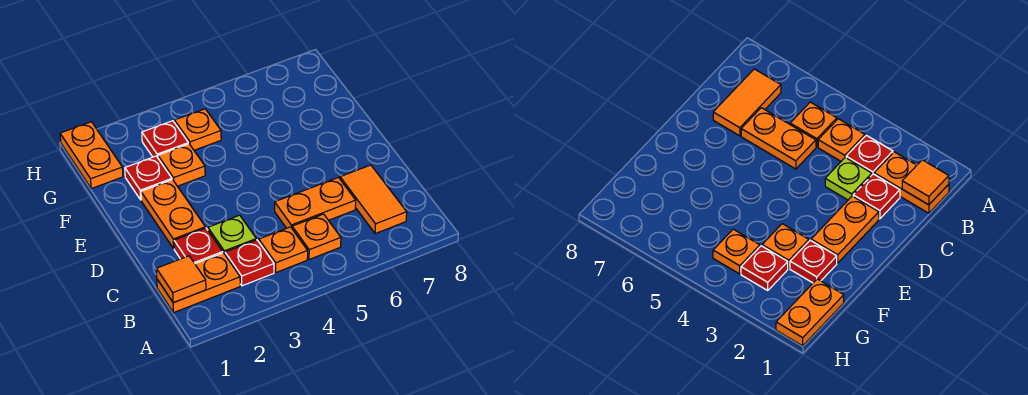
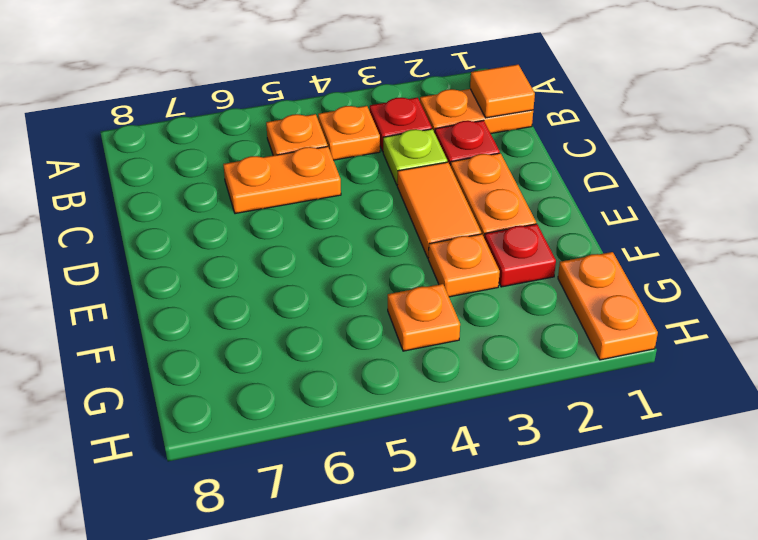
orange tile B7:C7 level 1 -> orange tile D3:E3 level 1
red plate G3 level 1 -> none

